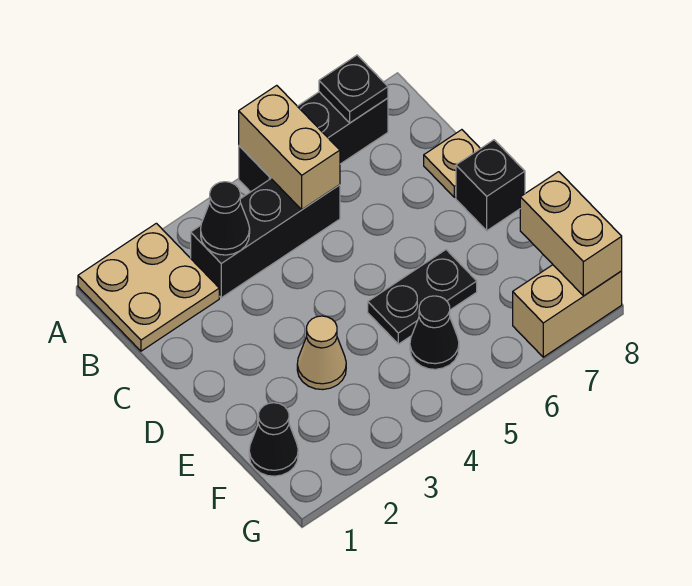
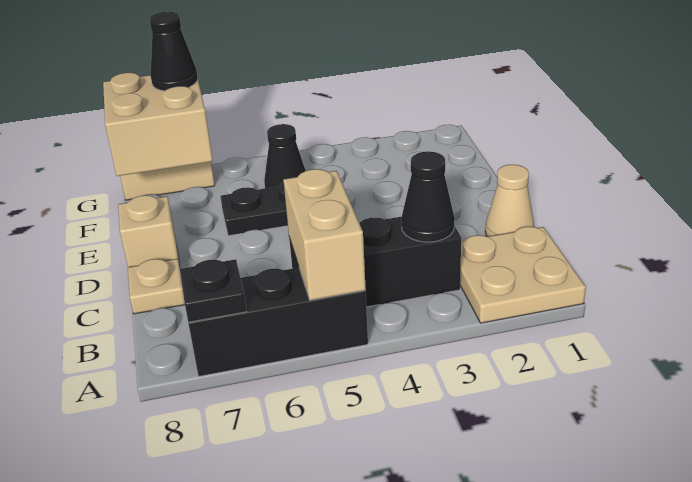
black brick D8 level 1 -> tan brick D8 level 1
tan cone E3 level 1 -> tan cone C1 level 1
black cone F1 level 1 -> black cone G7 level 3
tan brick F8:G8 level 2 -> tan brick F7:G8 level 2

